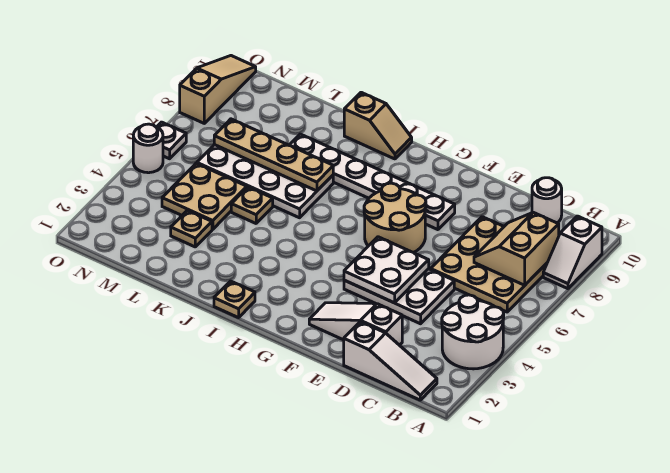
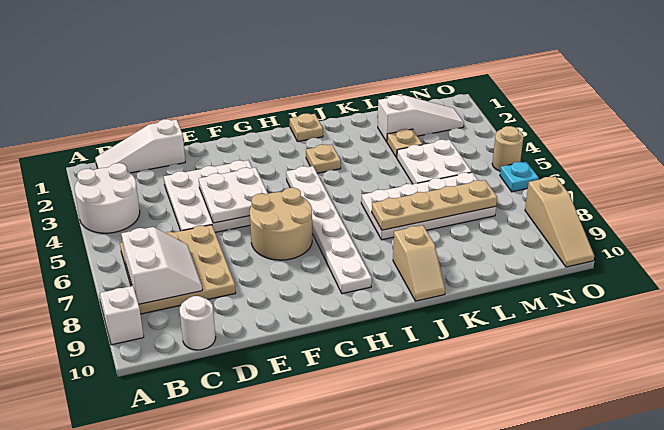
tan slope B7:C8 level 2 top B -> white slope B7:C8 level 2 top B
white slope D2:F2 level 1 top D -> white slope L2:N2 level 1 top L
white plate D4:F5 level 1 -> white plate D3:F5 level 1
white plate F8:K8 level 1 -> white plate H4:H9 level 1
tan slope I10:J10 level 1 top J -> tan slope J9:J10 level 1 top 9
tan plate K5 level 1 -> tan plate I3 level 1
tan plate L4:M5 level 1 -> white plate L4:M5 level 1
white round brick O5 level 1 -> tan round brick O5 level 1
white plate O6 level 1 -> cyan plate O6 level 1

